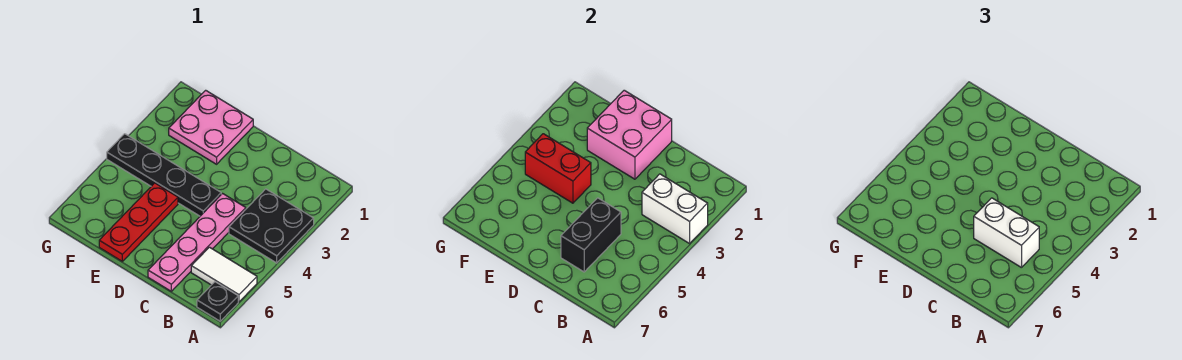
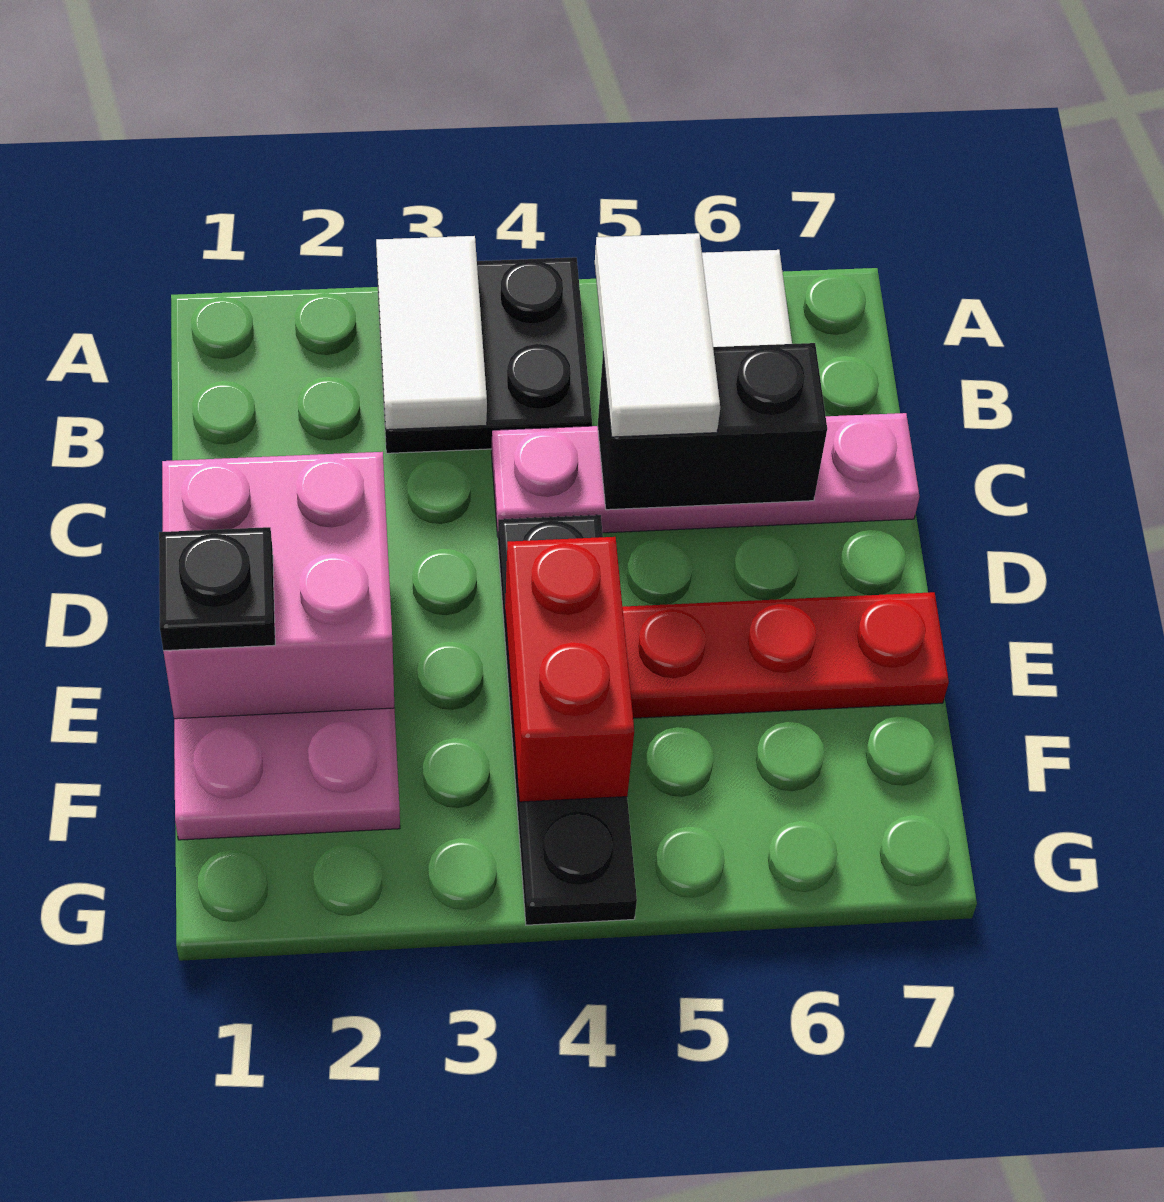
white brick A3:B3 level 2 -> white tile A3:B3 level 2
black plate A7 level 1 -> black plate E1 level 3
white brick B5:C5 level 3 -> white tile B5:C5 level 3

